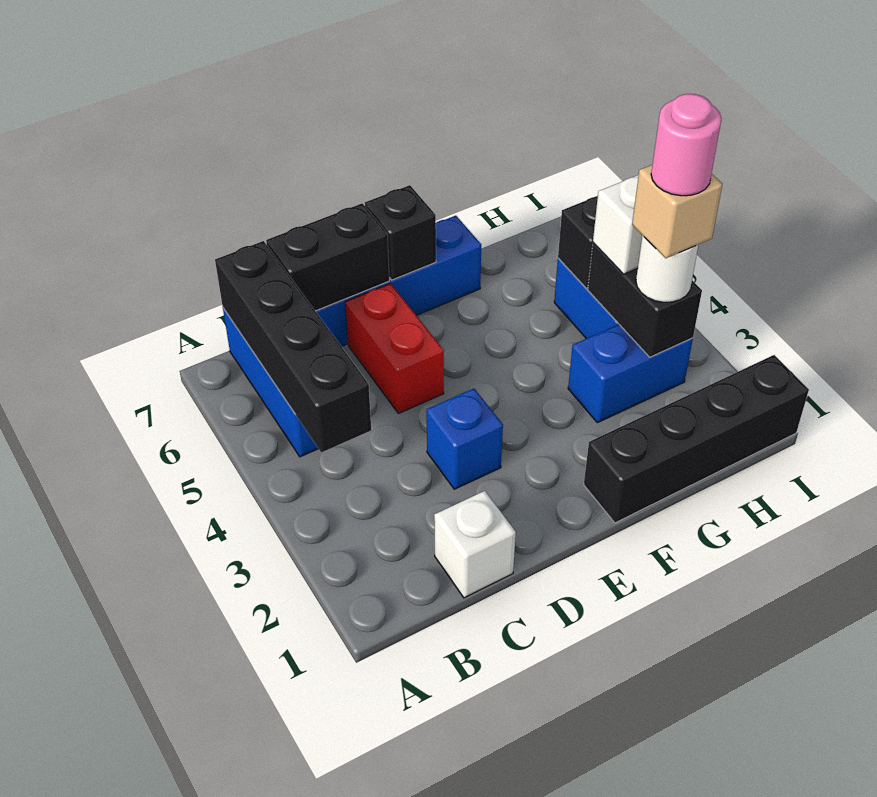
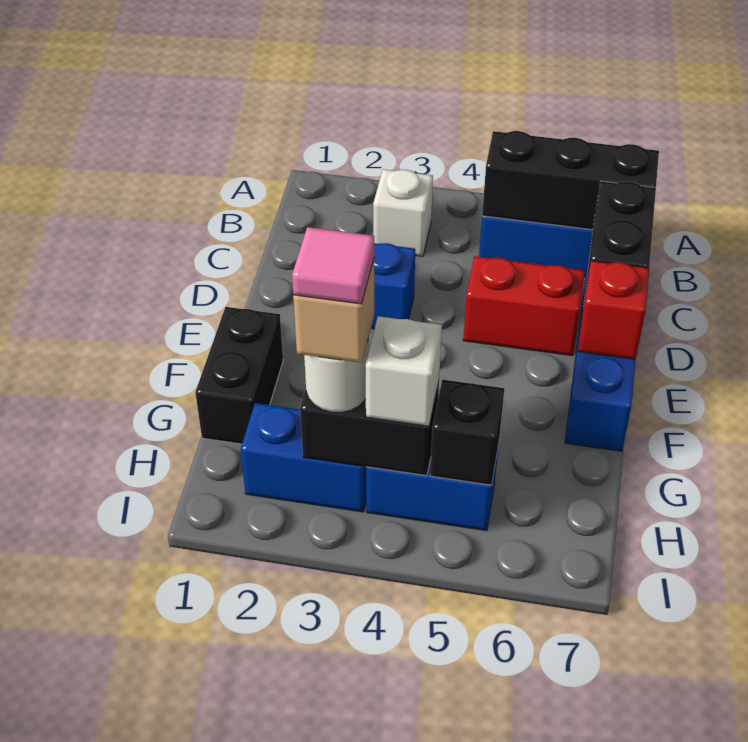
black brick B4:B7 level 2 -> black brick B5:B7 level 2
white brick C1 level 1 -> white brick B3 level 1
black brick E7 level 2 -> red brick E7 level 2
black brick F1:I1 level 1 -> black brick F1:G1 level 1
blue brick G3:H3 level 1 -> blue brick H2:H3 level 1
pink round brick H3 level 5 -> pink tile H3 level 5

